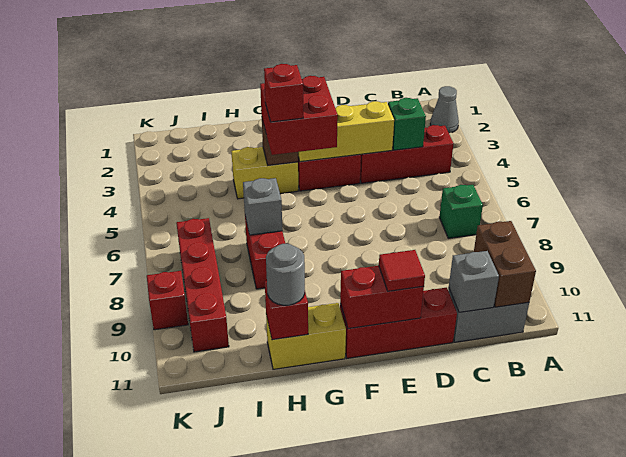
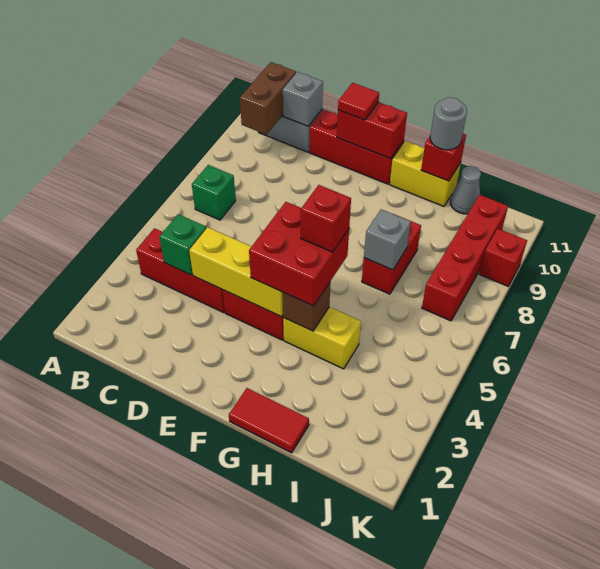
grey cone A2 level 1 -> grey cone I11 level 1
none -> red tile G1:H1 level 1

